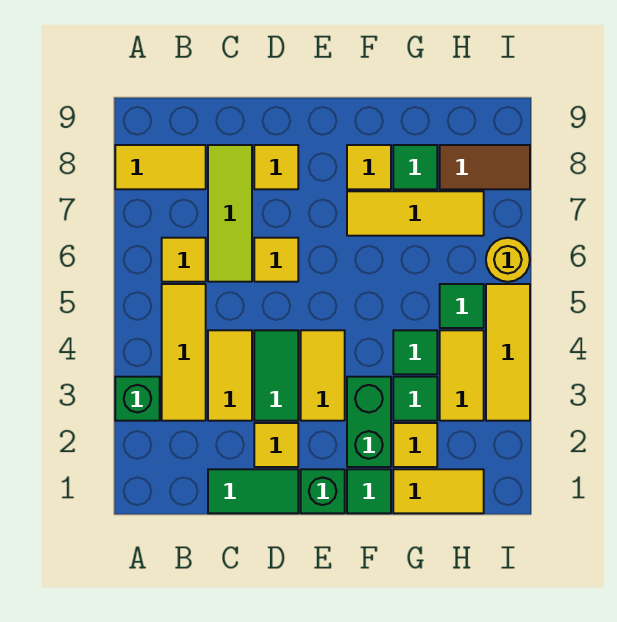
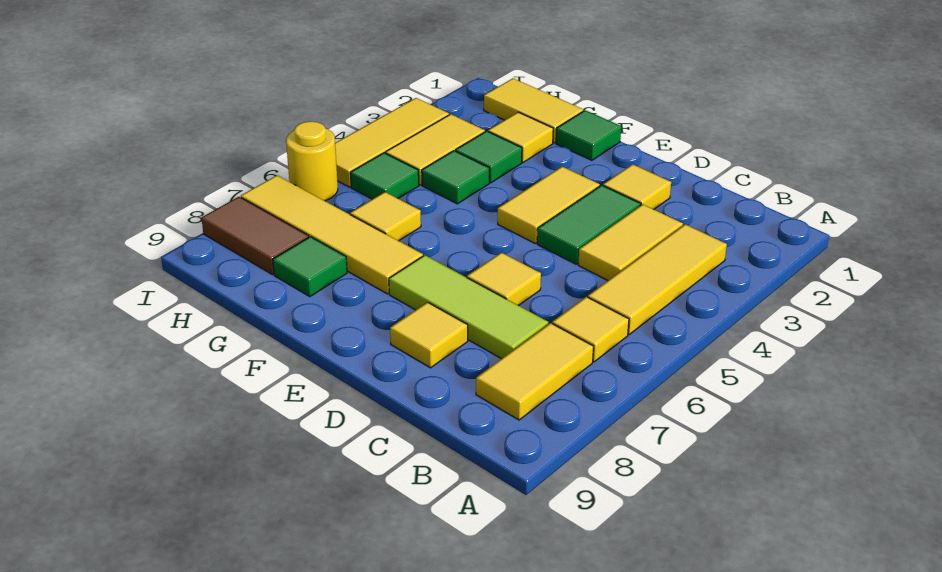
green brick A3 level 1 -> none
yellow tile A8:B8 level 1 -> yellow tile B7:B8 level 1
green tile C1:D1 level 1 -> none
lime tile C6:C8 level 1 -> lime tile C7:E7 level 1
green brick E1 level 1 -> none
green brick F2:F3 level 1 -> none
yellow tile F7:H7 level 1 -> yellow tile F7:I7 level 1
yellow tile F8 level 1 -> yellow tile G6 level 1

